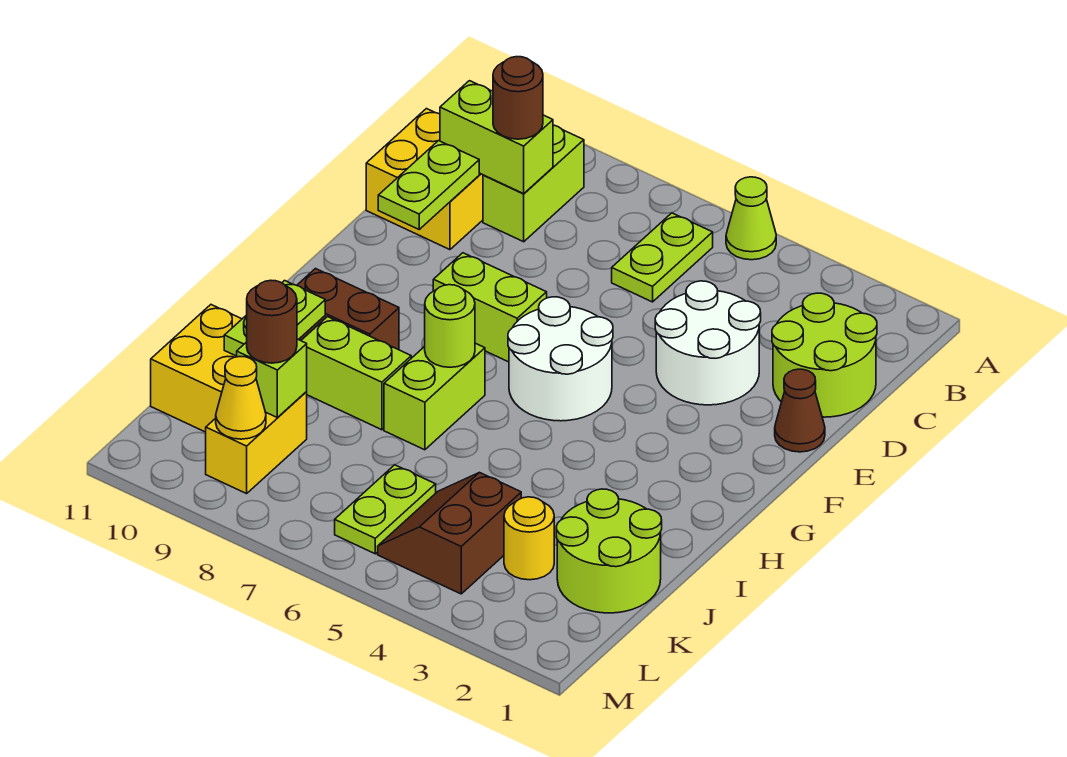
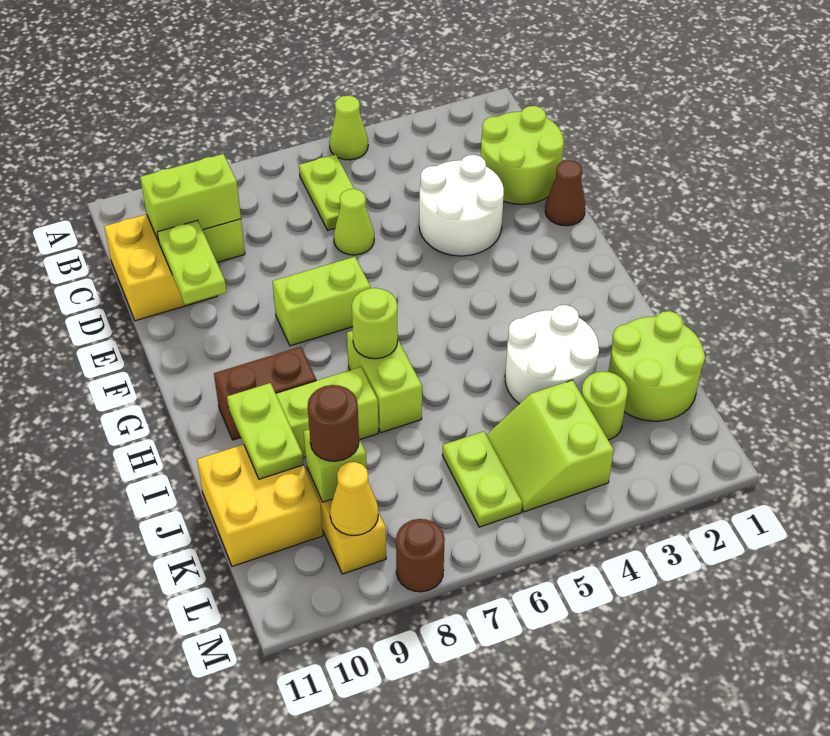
brown round brick C9 level 3 -> brown round brick M8 level 1
none -> lime cone D6 level 1
white round brick F5:G6 level 1 -> white round brick I3:J4 level 1
yellow round brick K3 level 1 -> lime round brick K3 level 1
brown slope K4:L5 level 1 top 4 -> lime slope K4:L5 level 1 top 4

